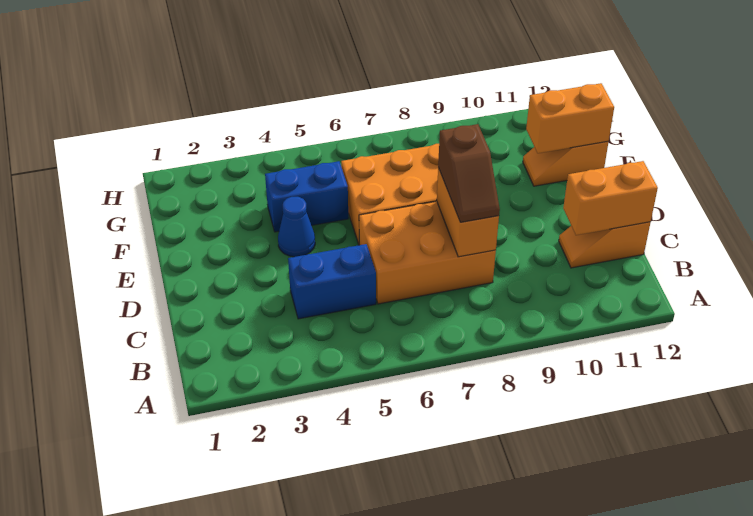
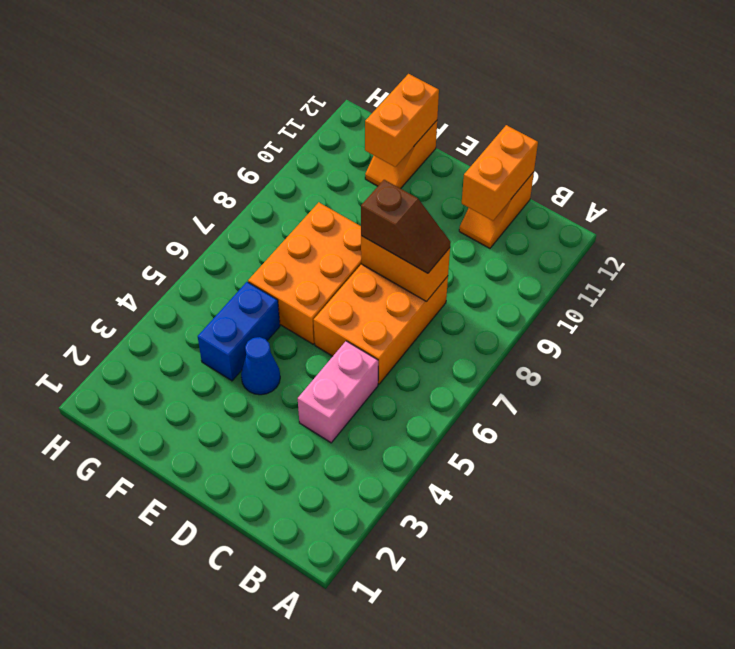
blue brick C4:C5 level 1 -> pink brick C4:C5 level 1

